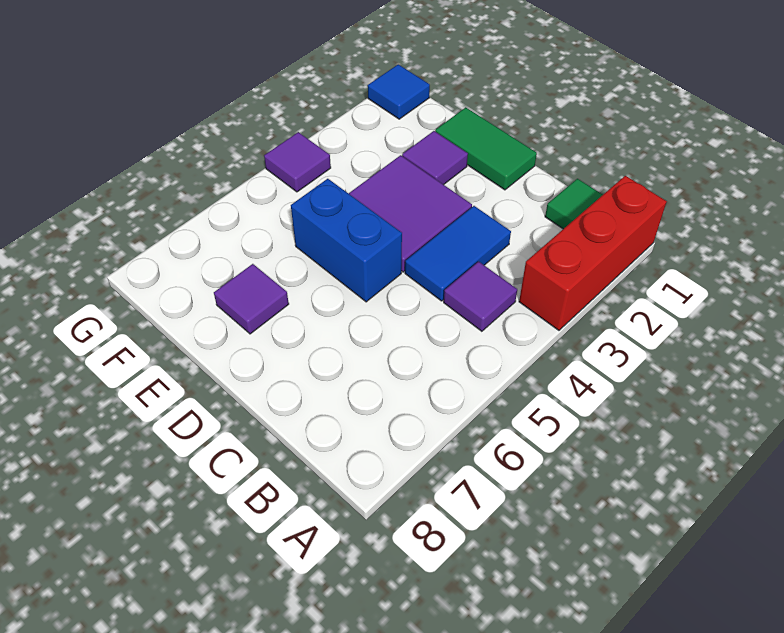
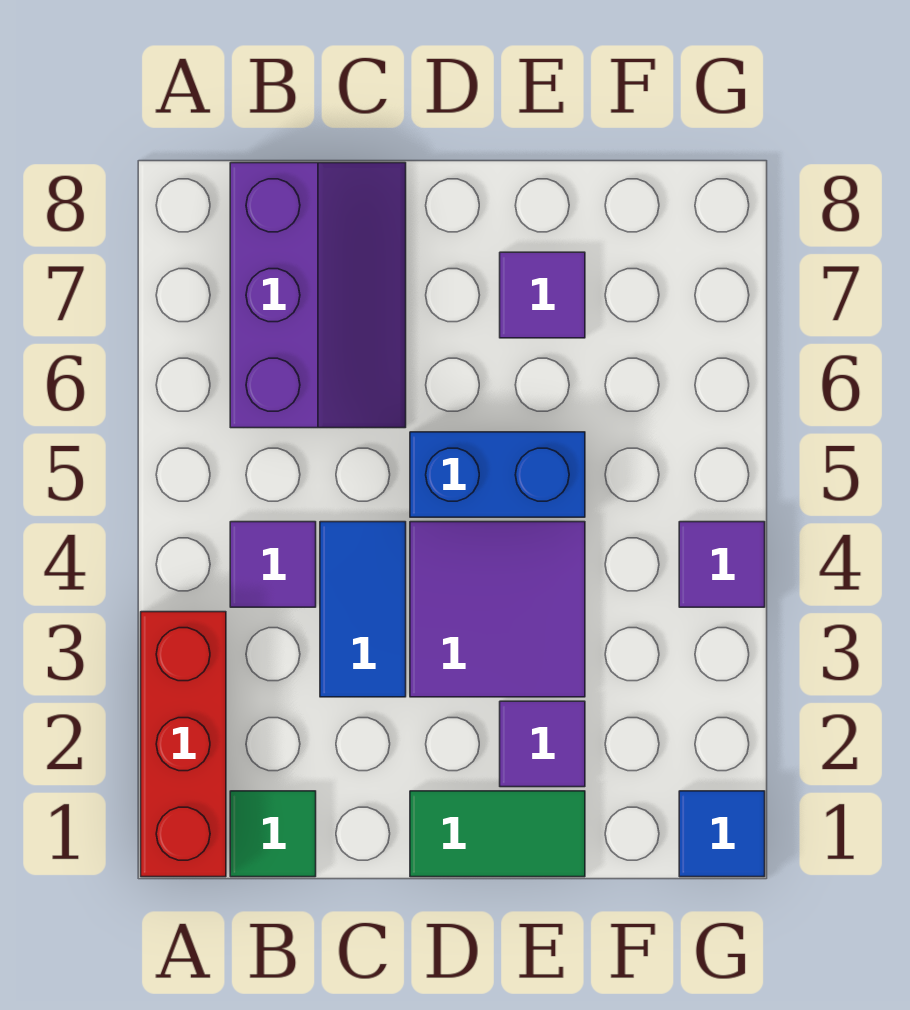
none -> purple slope B6:C8 level 1 top B

